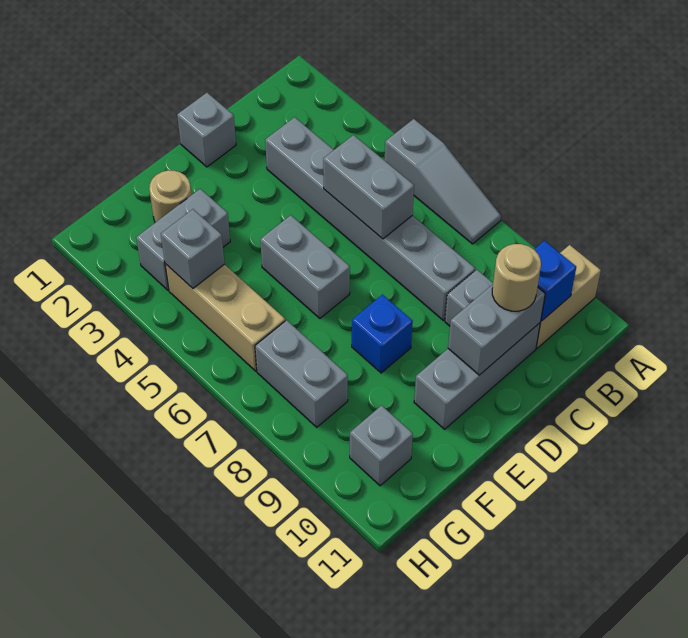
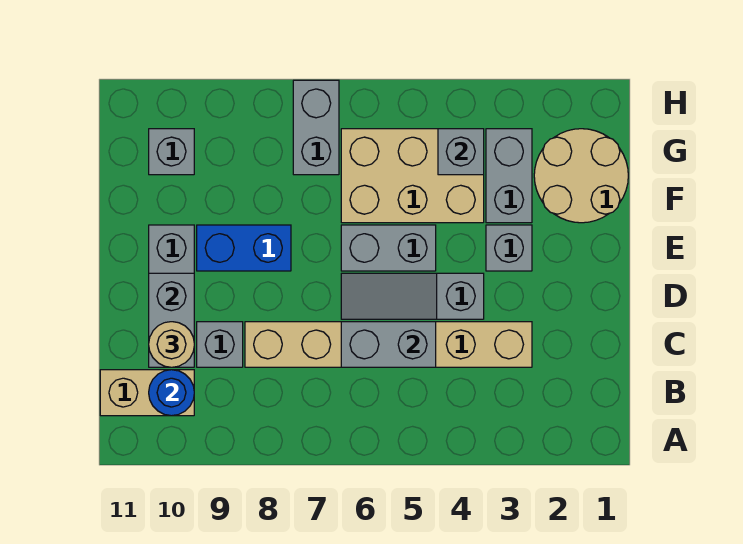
grey slope A5:A7 level 1 top 5 -> grey slope D4:D6 level 1 top 4
tan brick A10:B10 level 1 -> tan brick B10:B11 level 1
blue brick B10 level 2 -> blue round brick B10 level 2
grey brick C3:C8 level 1 -> tan brick C3:C8 level 1
grey brick D1 level 1 -> grey brick E3 level 1
blue brick E8 level 1 -> blue brick E8:E9 level 1
tan round brick F2 level 1 -> tan round brick F1:G2 level 1
tan brick G4:G6 level 1 -> tan brick F4:G6 level 1
grey brick G7:G8 level 1 -> grey brick G7:H7 level 1

